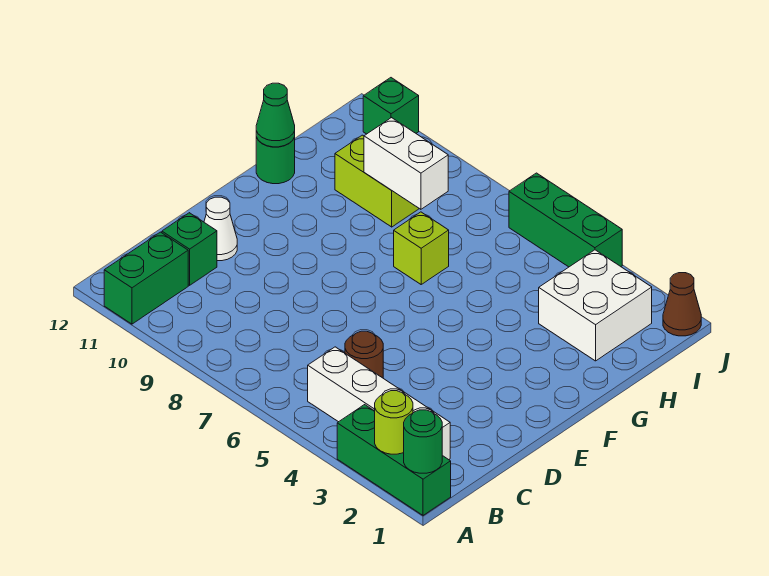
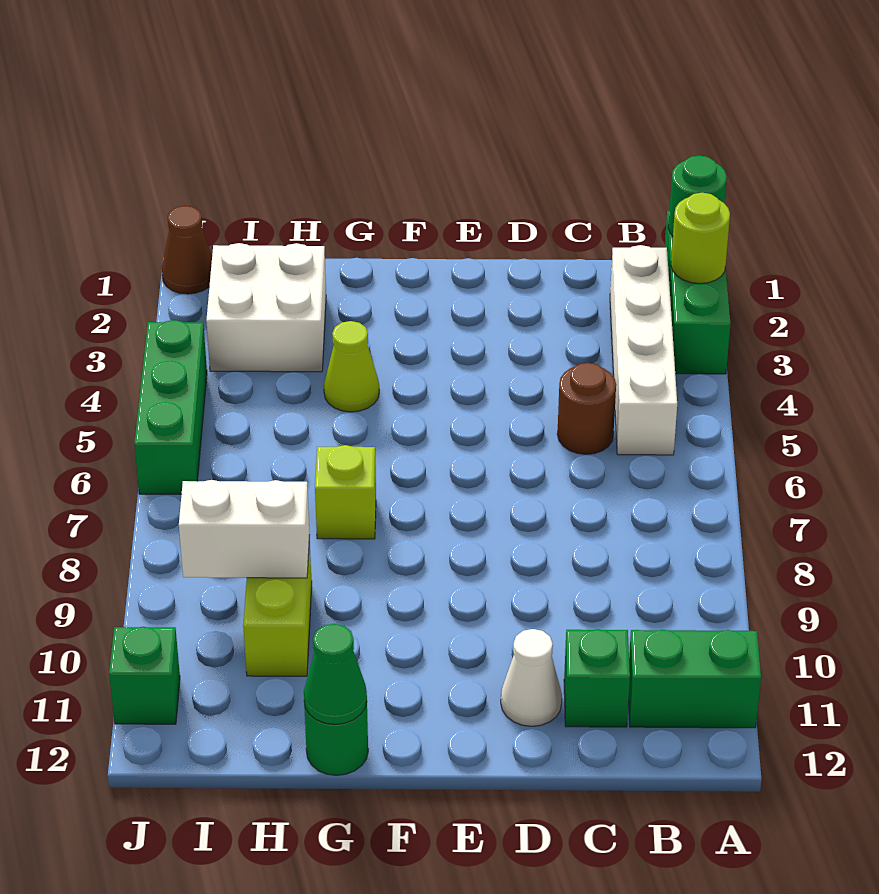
none -> lime cone G4 level 1
white brick H8:H9 level 2 -> white brick H9:I9 level 2

